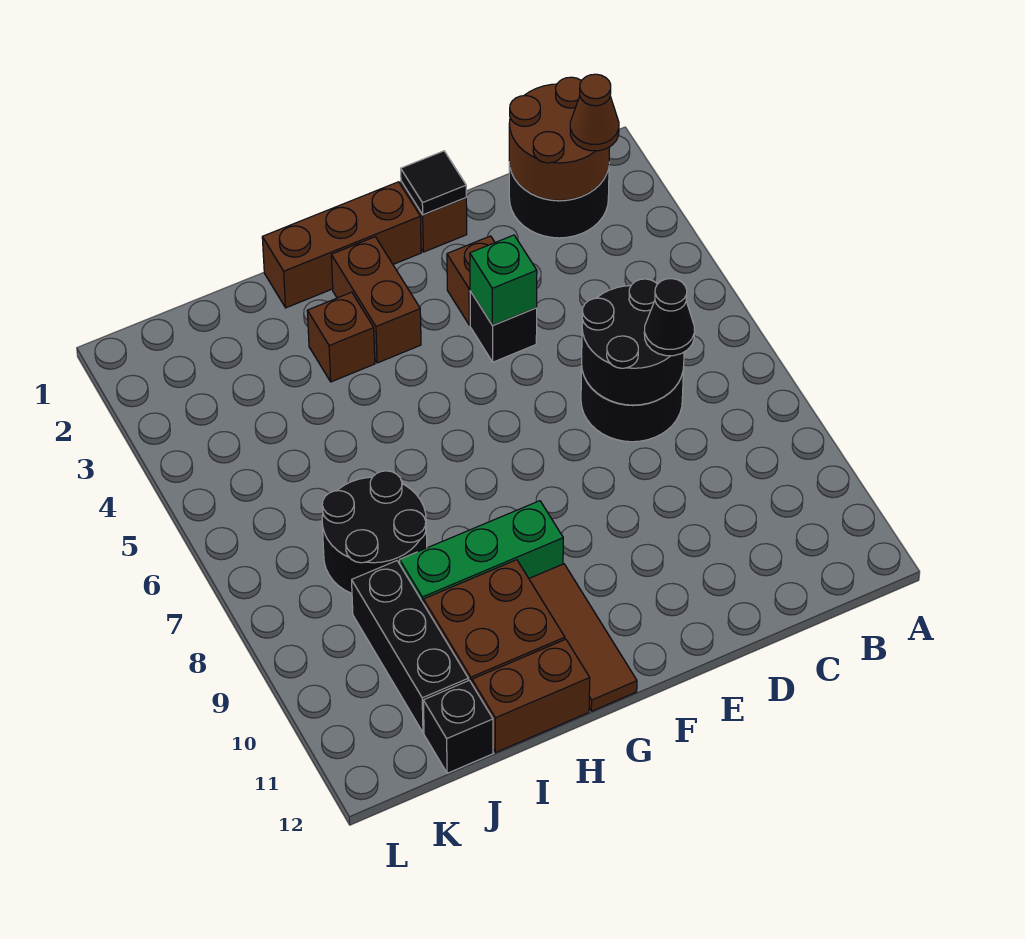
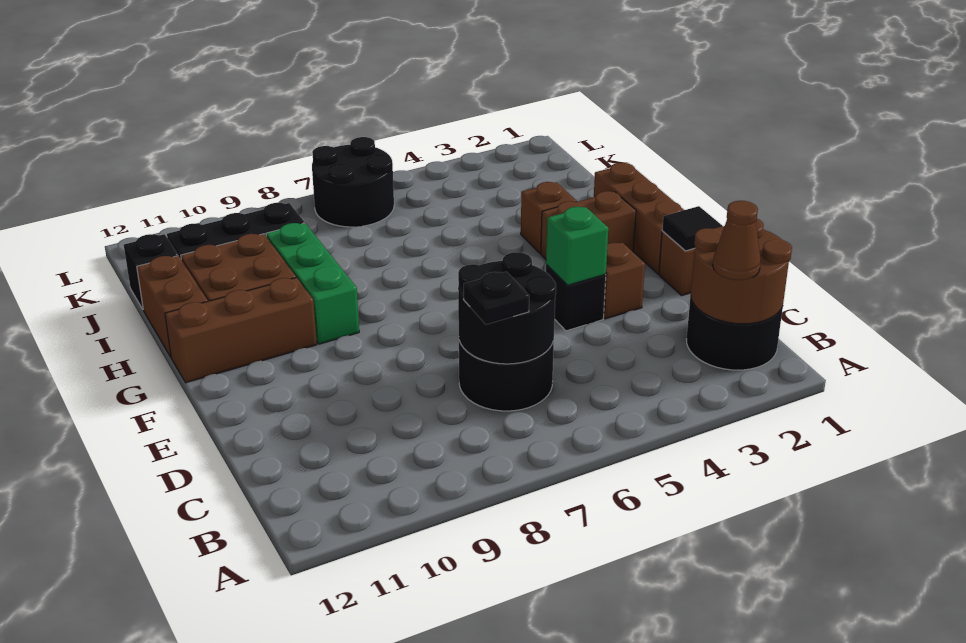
black cone C7 level 3 -> black plate C7 level 3
brown tile G10:G12 level 1 -> brown brick G10:G12 level 1
black round brick I7:J8 level 1 -> black round brick K6:L7 level 1

